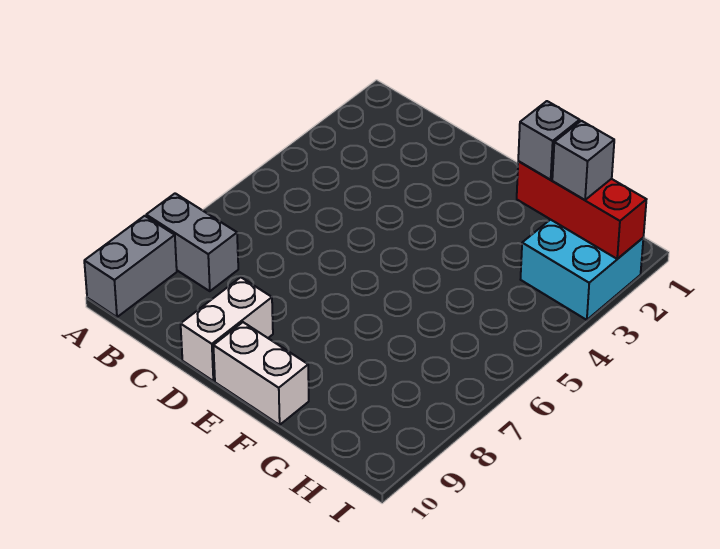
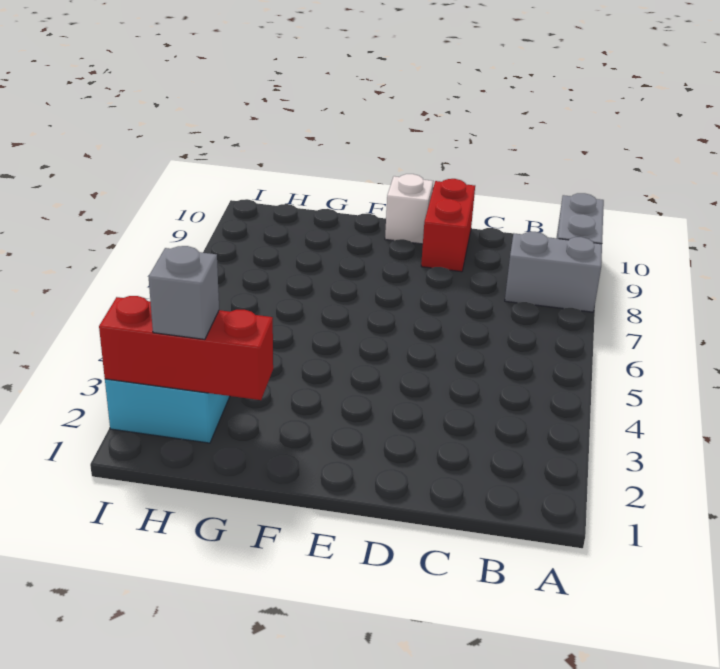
white brick D9:D10 level 1 -> red brick D9:D10 level 1
white brick E10:F10 level 1 -> white brick E10 level 1
grey brick G2 level 3 -> none

